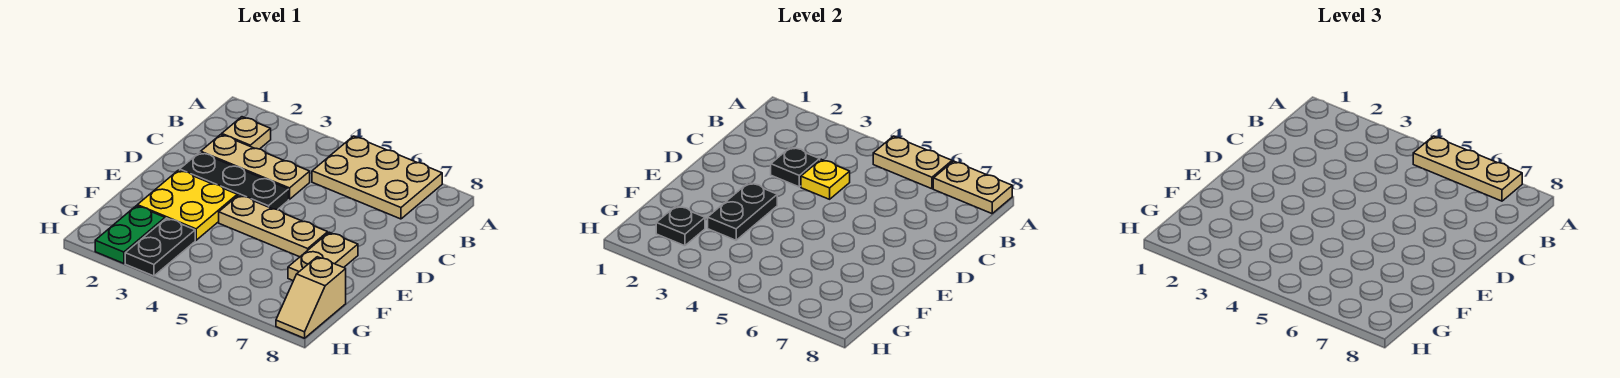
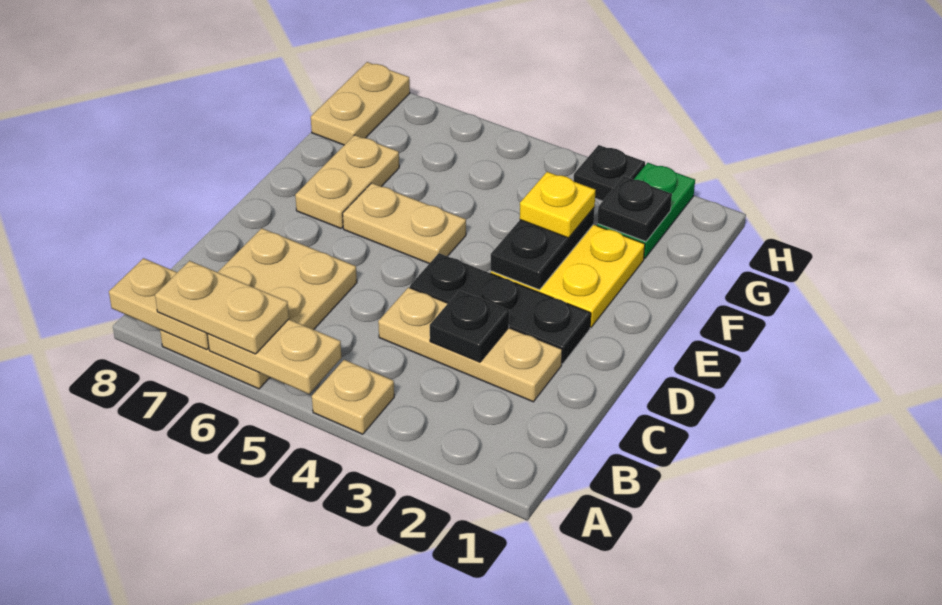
tan plate A5:B7 level 1 -> tan plate A6:C7 level 1
tan plate A5:A7 level 3 -> tan plate A6:A7 level 3
tan plate B2 level 1 -> tan plate A4 level 1
yellow plate C4 level 2 -> yellow plate F3 level 3
tan plate E4:E6 level 1 -> tan plate E5:E6 level 1
black plate G3:H3 level 1 -> black plate H3 level 1
tan slope G8:H8 level 1 top G -> tan plate G8:H8 level 1

